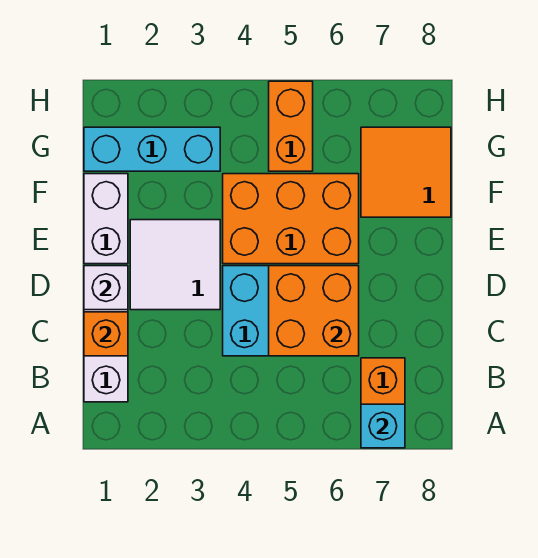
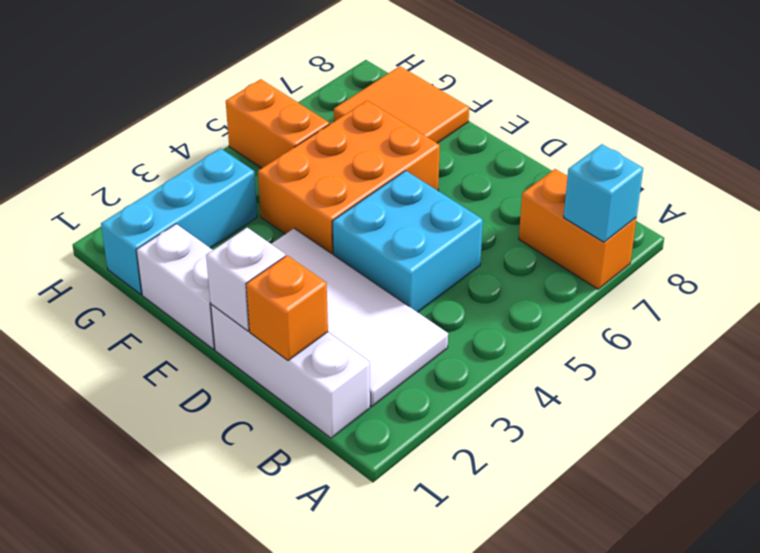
orange brick C5:D6 level 2 -> none
white tile D2:E3 level 1 -> white tile B2:E3 level 1

